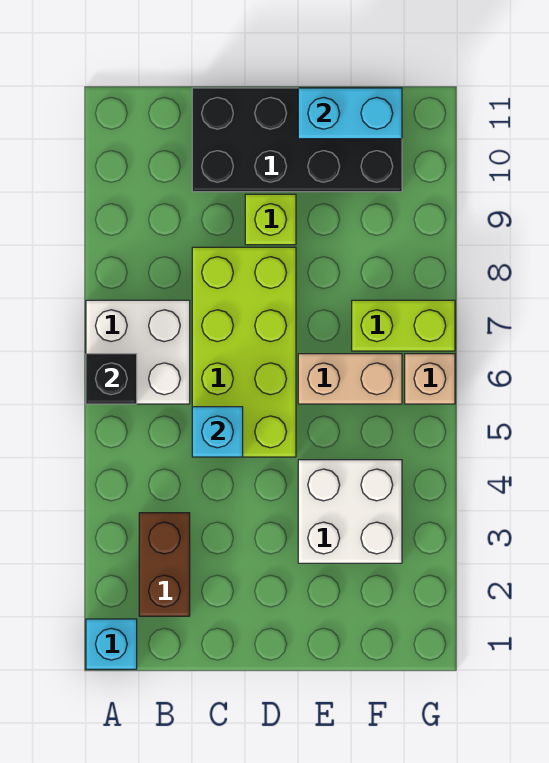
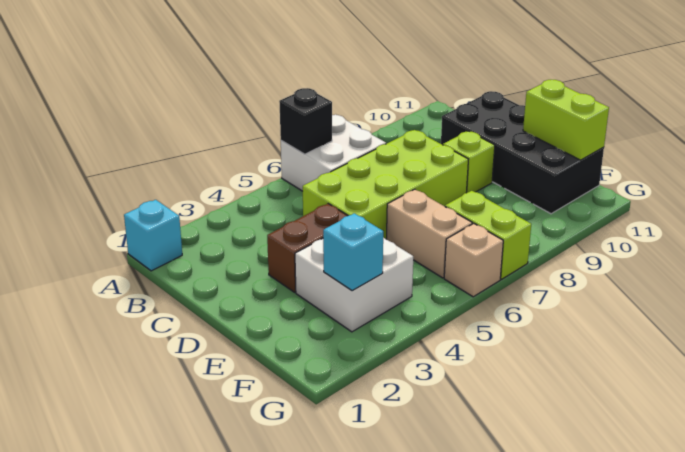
brown brick B2:B3 level 1 -> brown brick D3:D4 level 1
cyan brick C5 level 2 -> cyan brick F3 level 2
cyan brick E11:F11 level 2 -> lime brick E11:F11 level 2

